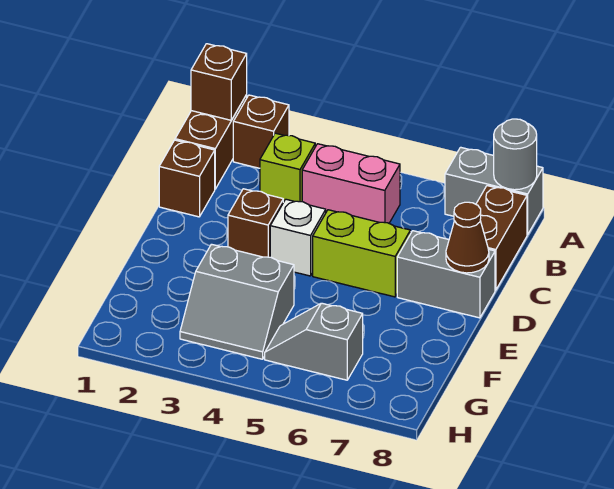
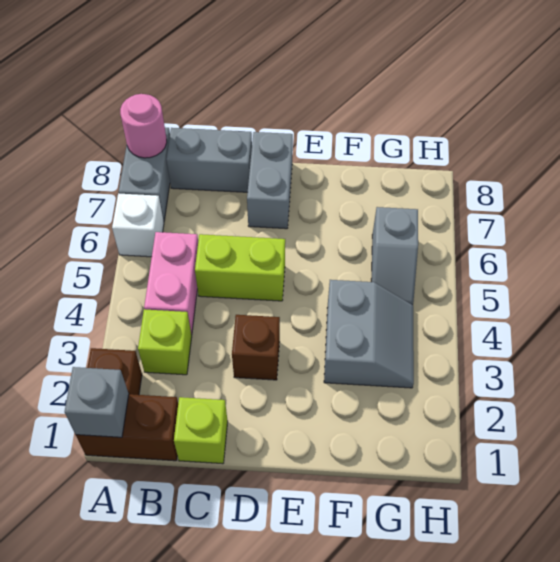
brown brick A1 level 2 -> grey brick A1 level 2
grey round brick A8 level 2 -> pink round brick A8 level 2
brown brick B8:C8 level 1 -> grey brick B8:C8 level 1
brown brick C1 level 1 -> lime brick C1 level 1
white brick D4 level 1 -> white brick A6 level 1
lime brick D5:D6 level 1 -> lime brick C5:D5 level 1
brown cone D8 level 2 -> none

